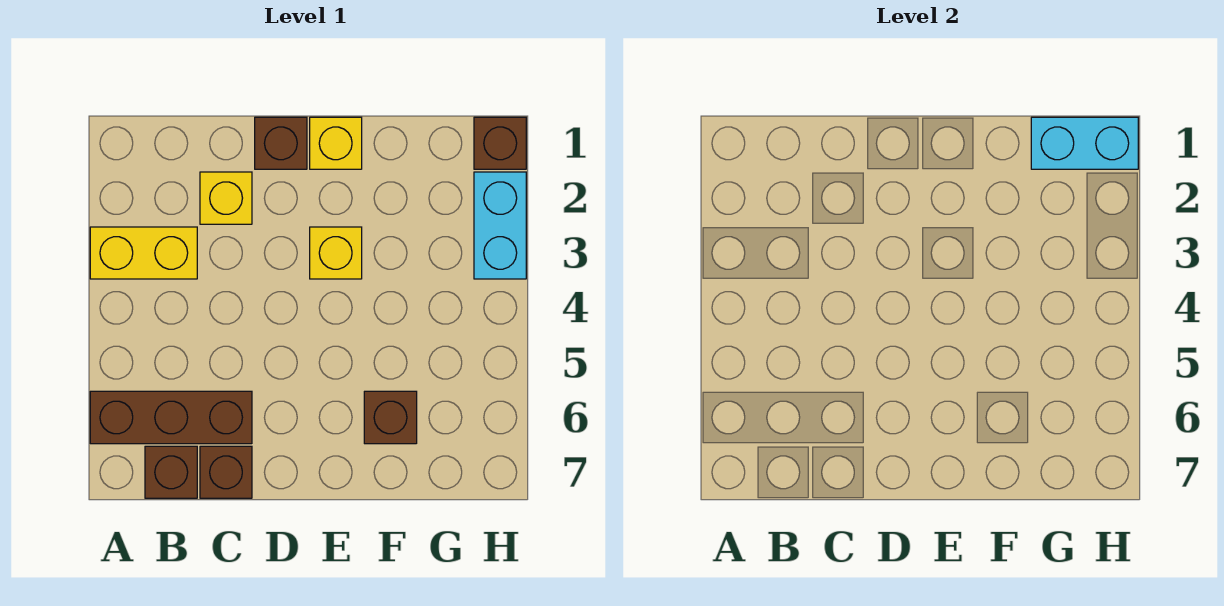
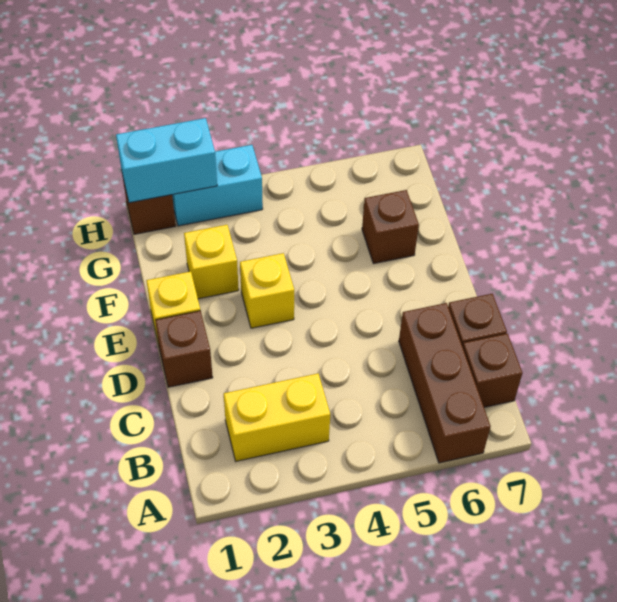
yellow brick A3:B3 level 1 -> yellow brick B2:B3 level 1
yellow brick C2 level 1 -> yellow brick F2 level 1
cyan brick G1:H1 level 2 -> cyan brick H1:H2 level 2

